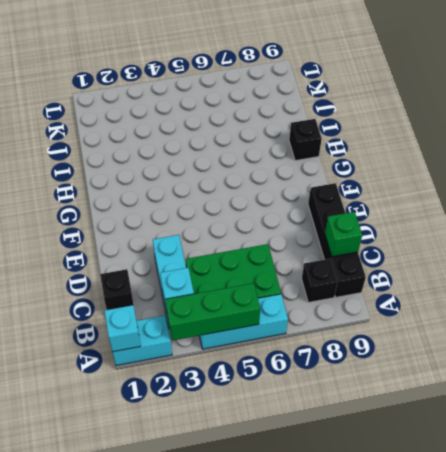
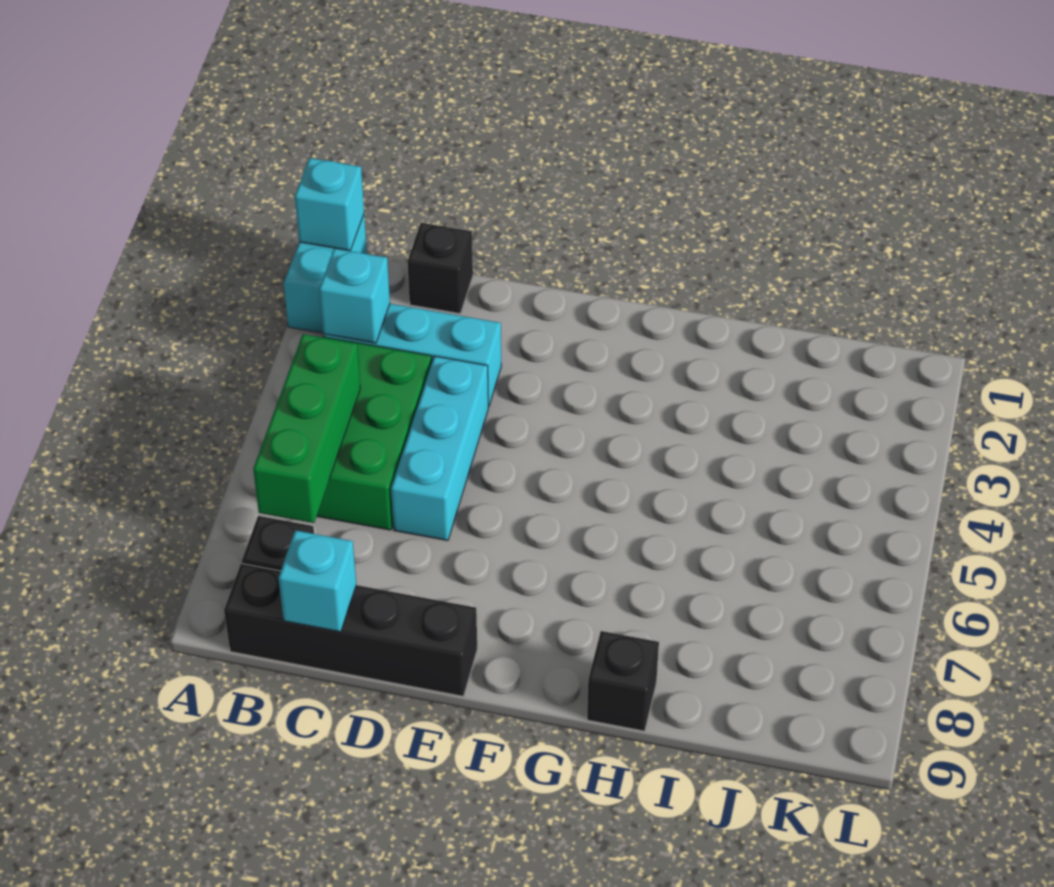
green brick A3:A5 level 2 -> green brick B5:B7 level 2
cyan brick A4:A6 level 1 -> cyan brick D4:D6 level 1
green brick C9 level 2 -> cyan brick C9 level 2

